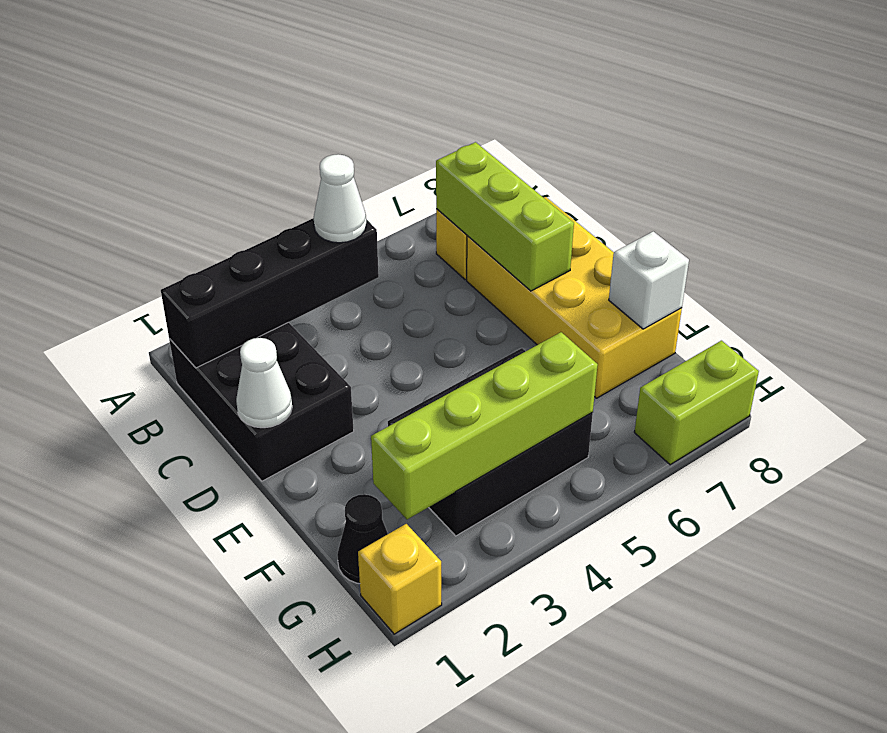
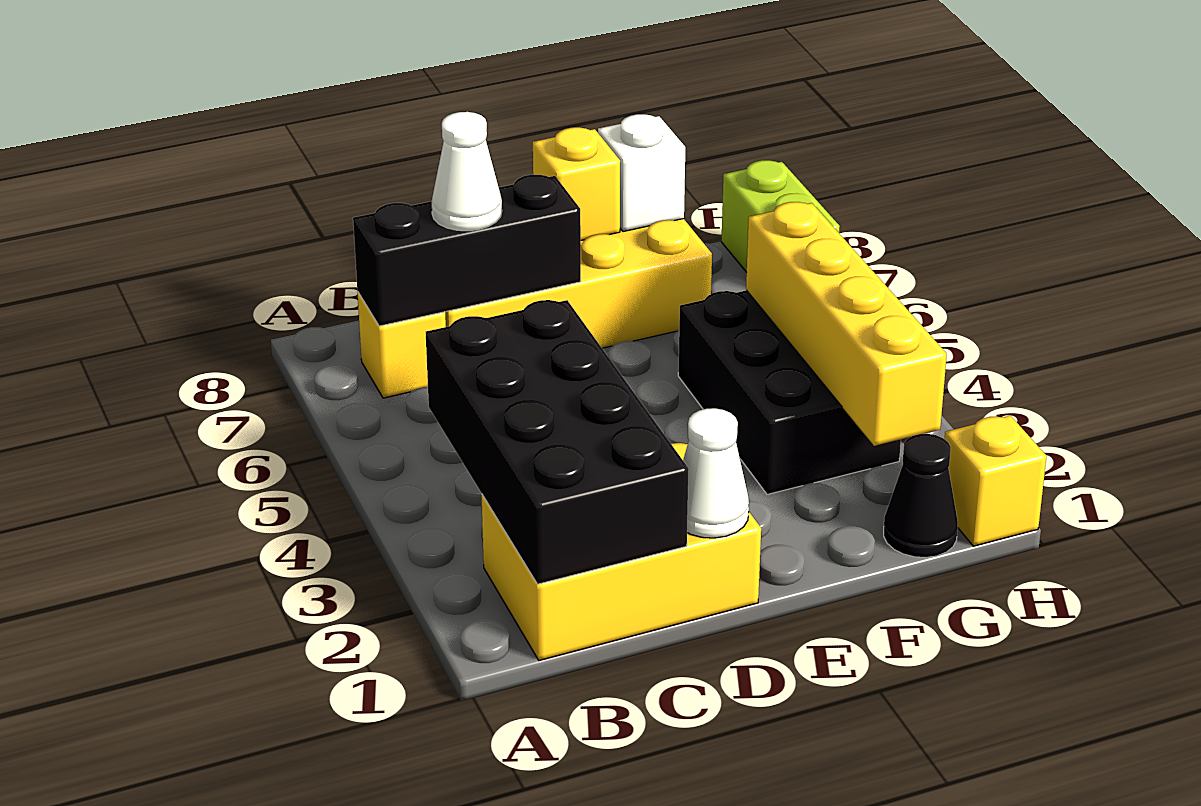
black brick B1:D2 level 1 -> yellow brick B1:D2 level 1
black brick B1:B4 level 2 -> black brick B1:C4 level 2
white cone B4 level 3 -> white cone C7 level 3
lime brick B7:D7 level 2 -> black brick B7:D7 level 2
none -> yellow brick E8 level 2
lime brick G2:G5 level 2 -> yellow brick G2:G5 level 2

